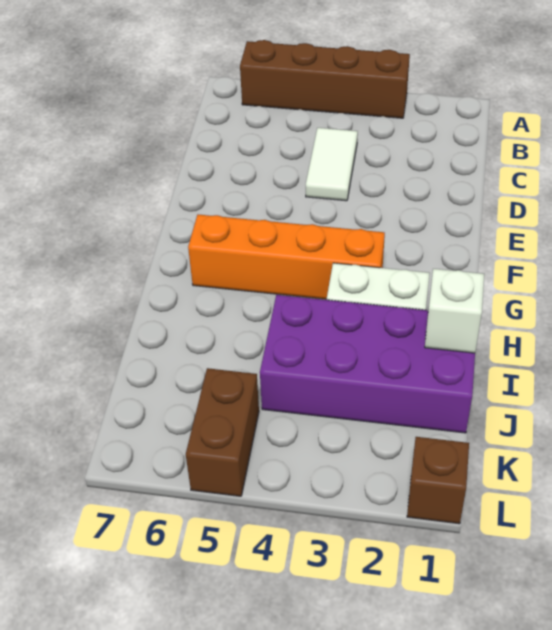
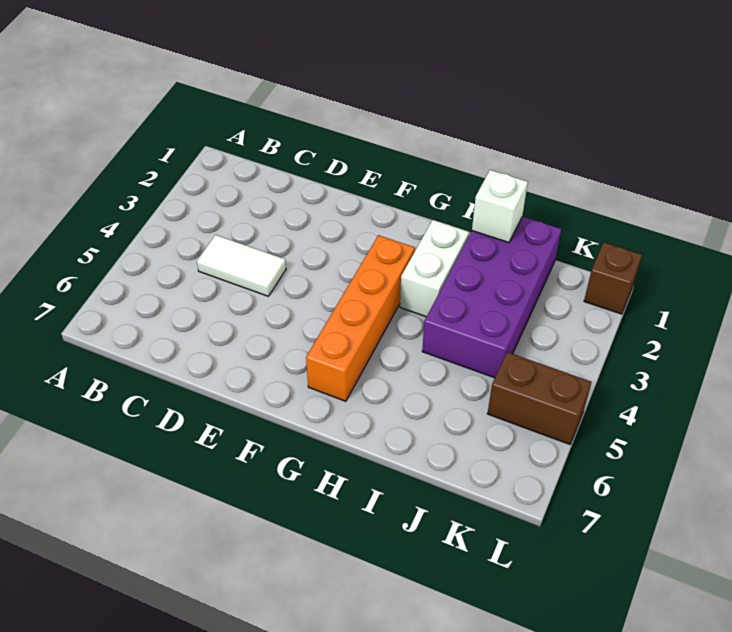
brown brick A3:A6 level 1 -> none

